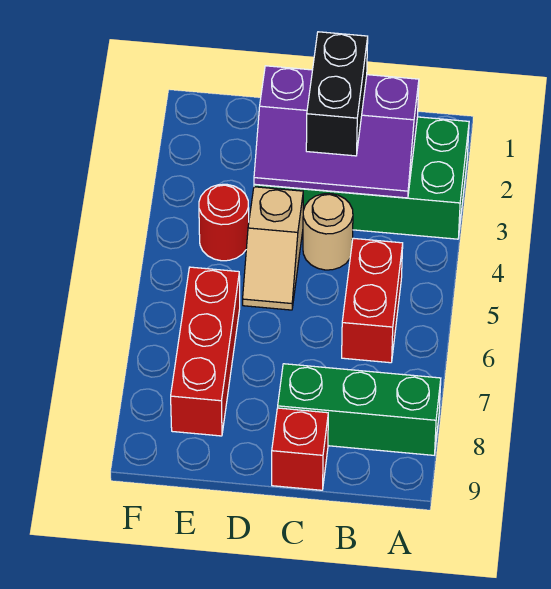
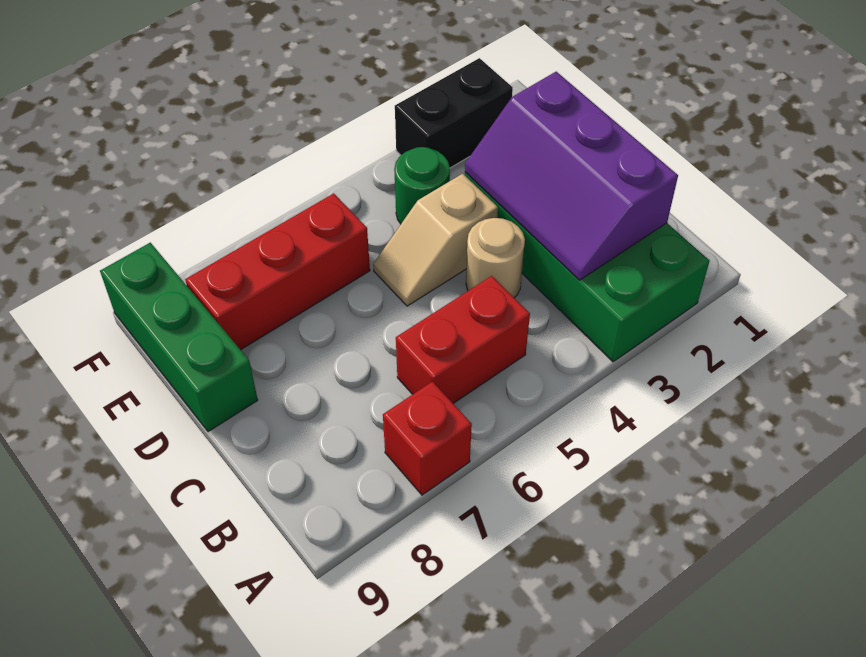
green brick A8:C8 level 1 -> green brick D9:F9 level 1
black brick C2:C3 level 3 -> black brick F2:F3 level 1
red brick C9 level 1 -> red brick A7 level 1
red round brick E4 level 1 -> green round brick E4 level 1

